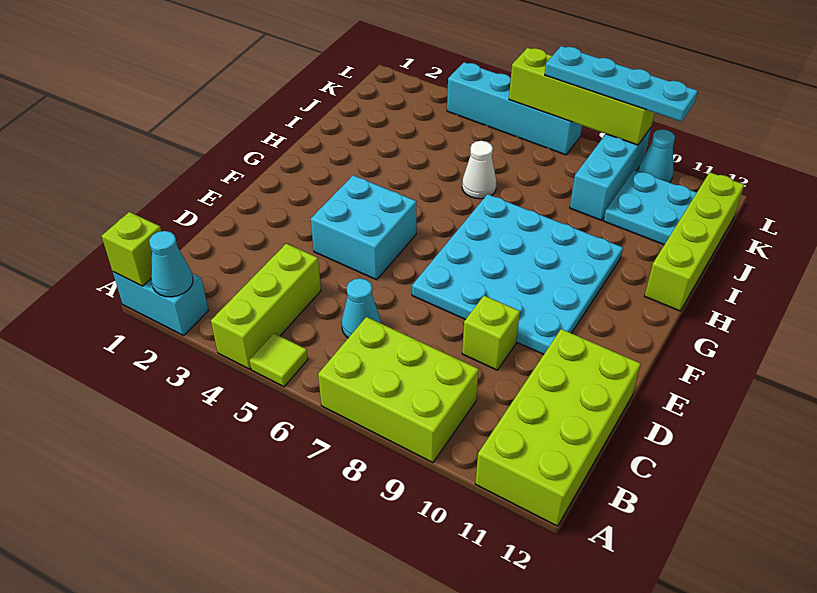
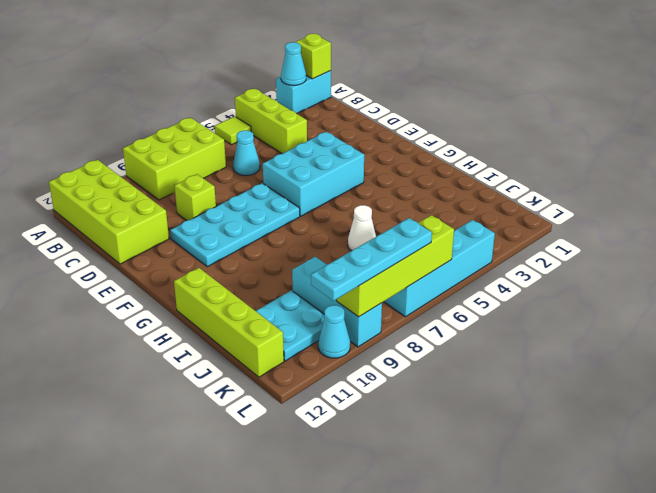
cyan brick E4:F5 level 1 -> cyan brick E4:F6 level 1
cyan plate E7:H10 level 1 -> cyan plate E7:F10 level 1

